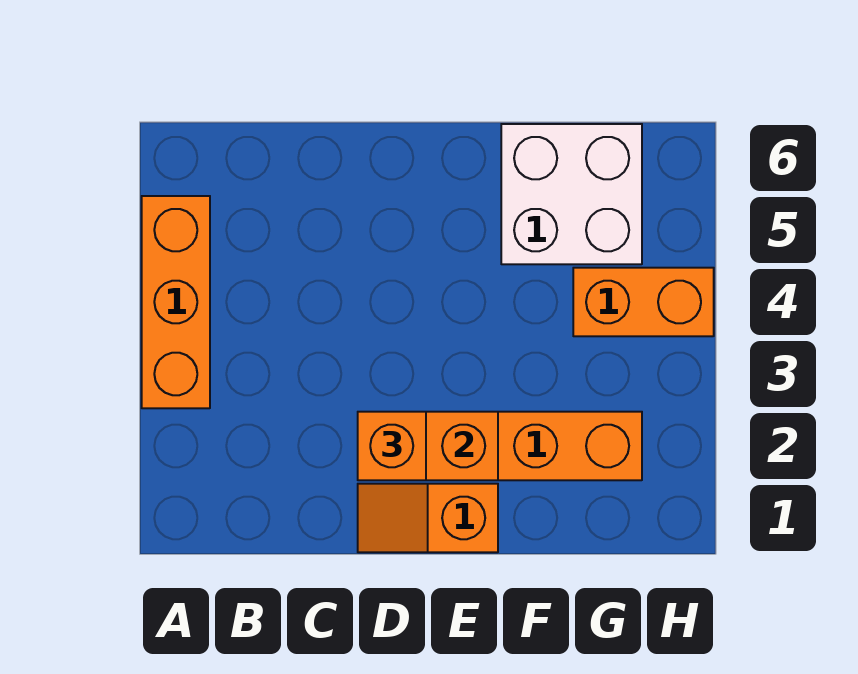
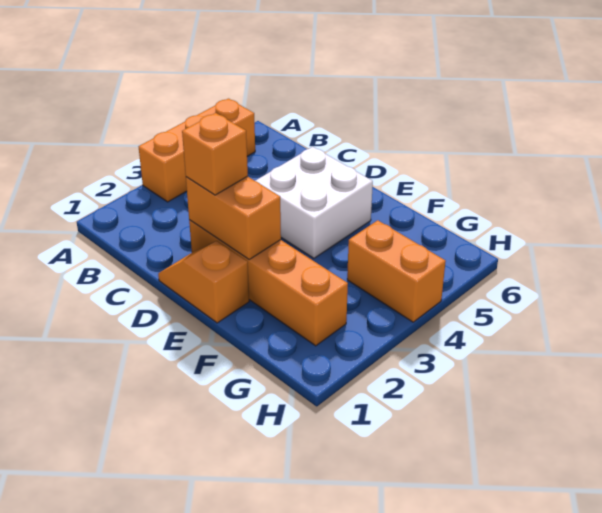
white brick F5:G6 level 1 -> white brick D4:E5 level 1

